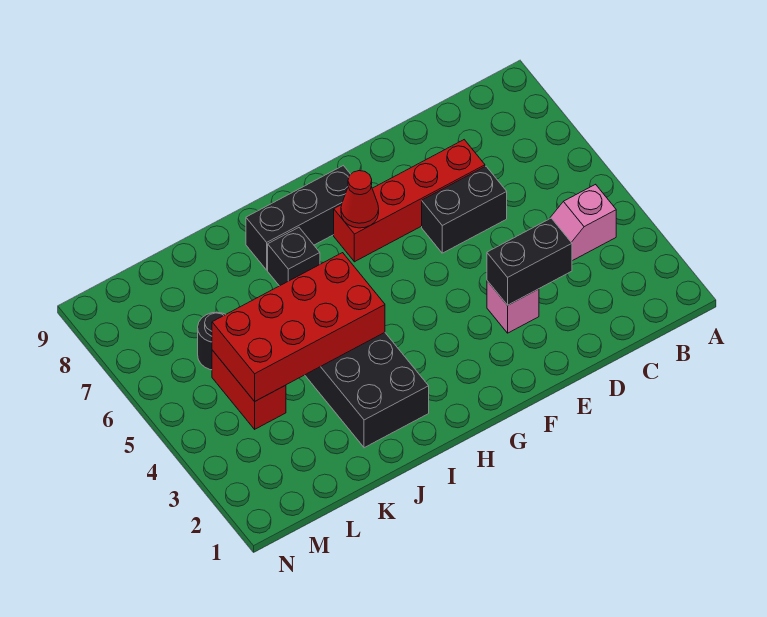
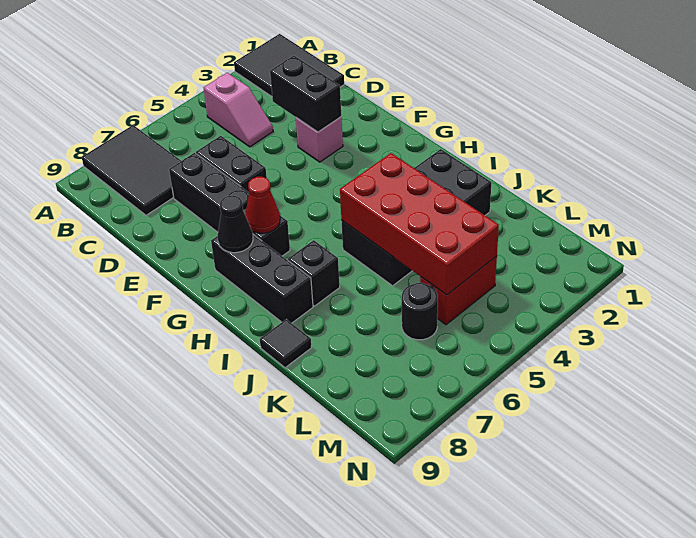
none -> black tile A1:C2 level 1
none -> black tile A7:C8 level 1
red brick D7:G7 level 1 -> black brick D7:G7 level 1
none -> black cone G8 level 2
none -> black tile J9 level 1

